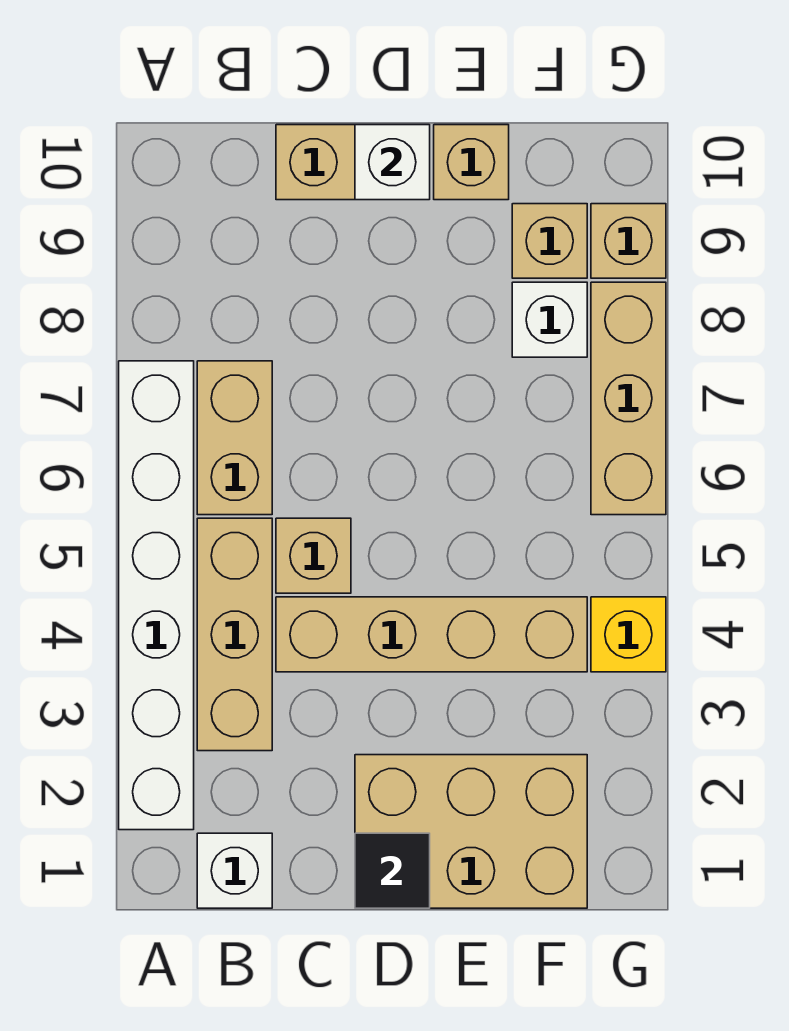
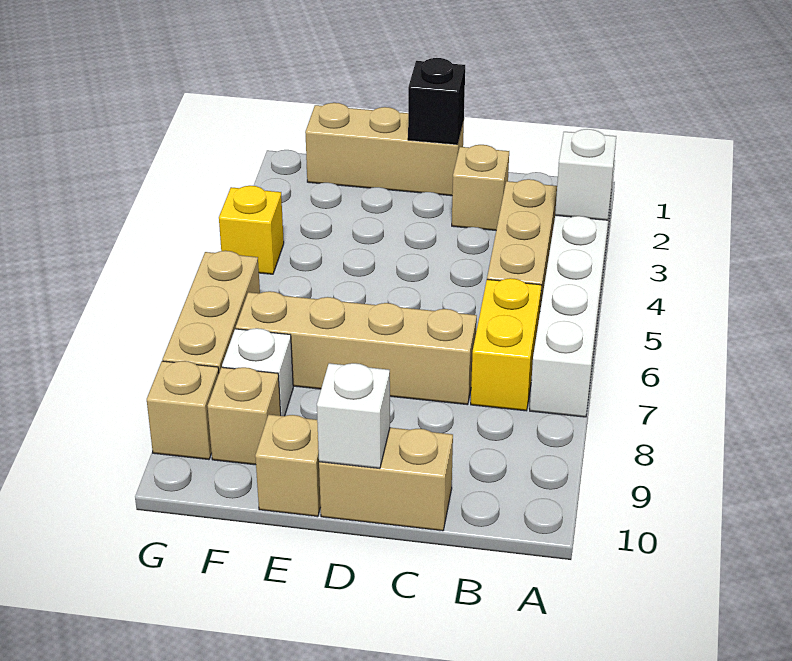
white brick B1 level 1 -> white brick A3 level 2
tan brick B6:B7 level 1 -> yellow brick B6:B7 level 1
tan brick C4:F4 level 1 -> tan brick C7:F7 level 1
tan brick C5 level 1 -> tan brick C2 level 1
tan brick D1:F2 level 1 -> tan brick D1:F1 level 1
black tile D1 level 2 -> black brick D1 level 2

